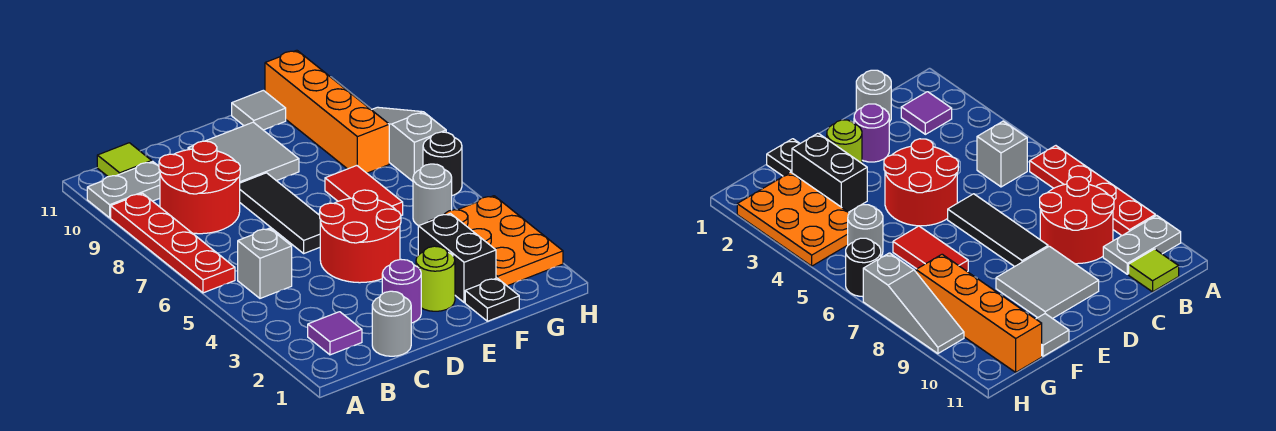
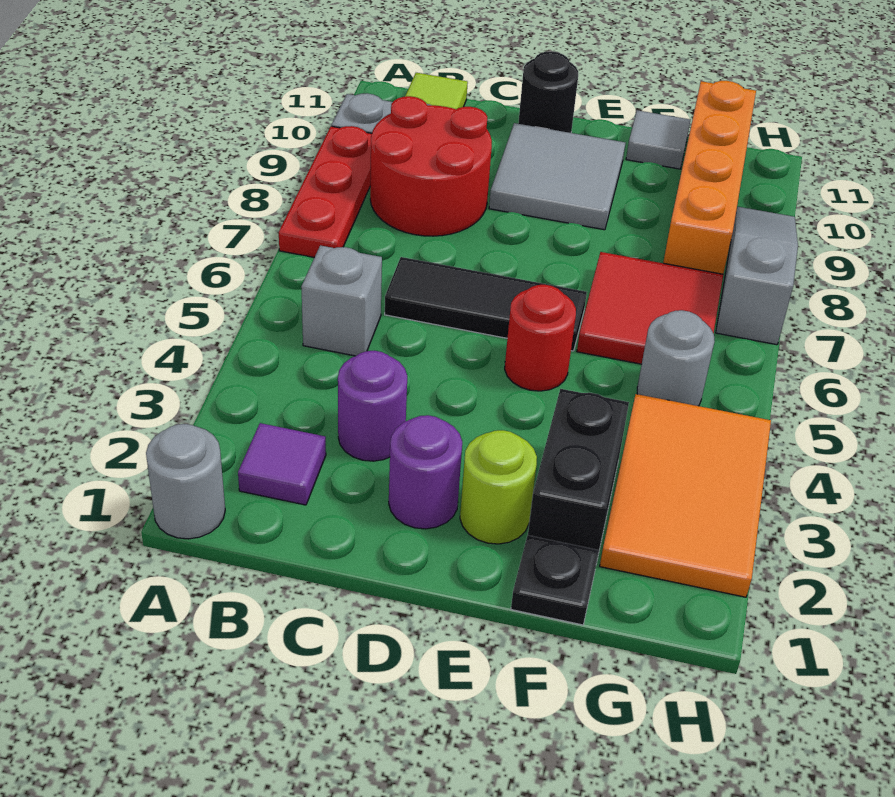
red plate A6:A9 level 1 -> red plate A7:A9 level 1
grey round brick C1 level 1 -> grey round brick A1 level 1
none -> purple round brick C3 level 1
red round brick D4:E5 level 1 -> red round brick E5 level 1
black tile D6:D8 level 1 -> black tile C6:E6 level 1
red tile F6:F7 level 1 -> red tile F6:G7 level 1
orange plate G2:H4 level 1 -> orange tile G2:H4 level 1
black round brick H6 level 1 -> black round brick D11 level 1

